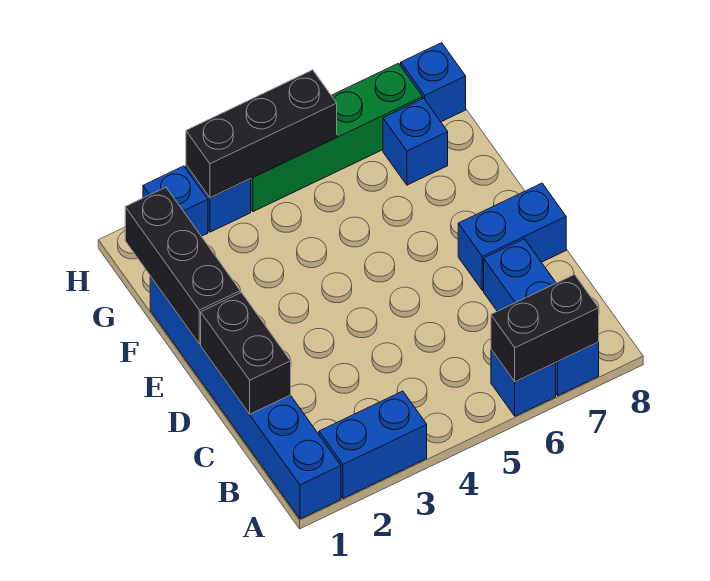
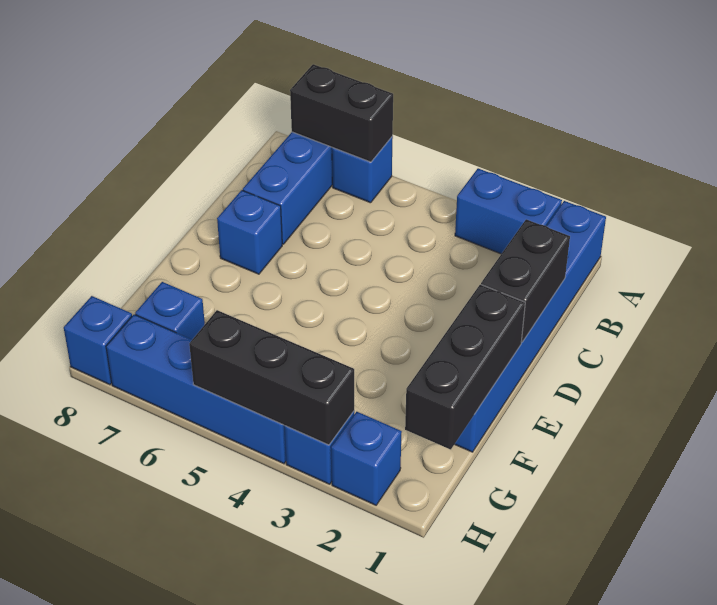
blue brick D7:D8 level 1 -> blue brick D7 level 1
green brick H4:H7 level 1 -> blue brick H4:H7 level 1

